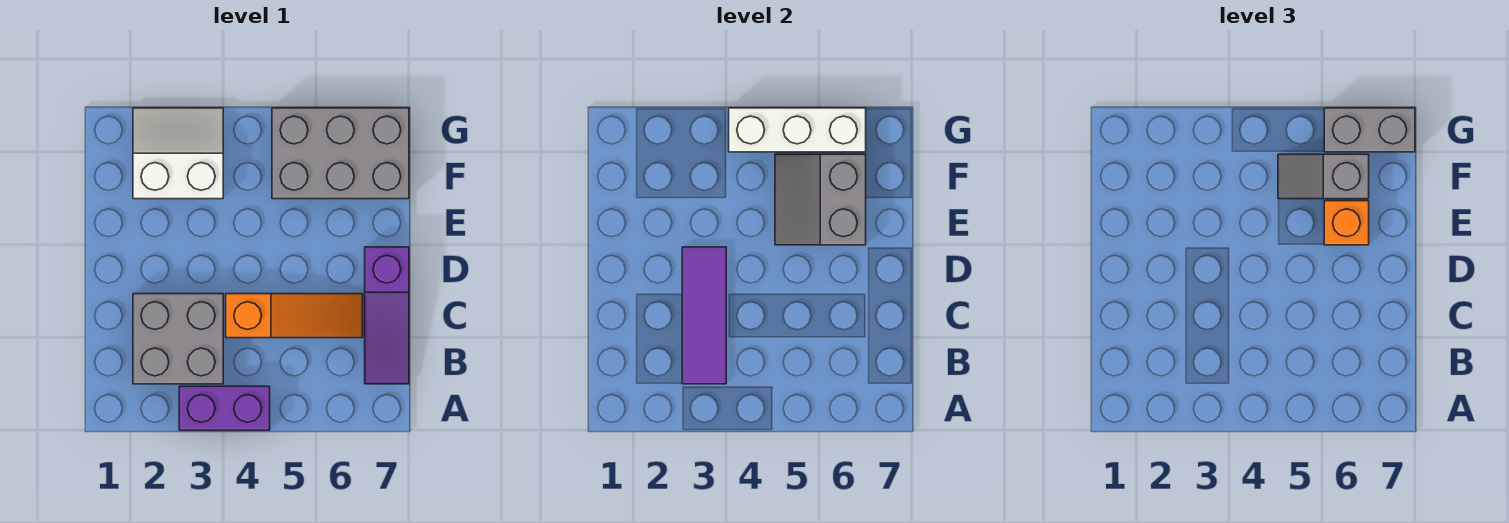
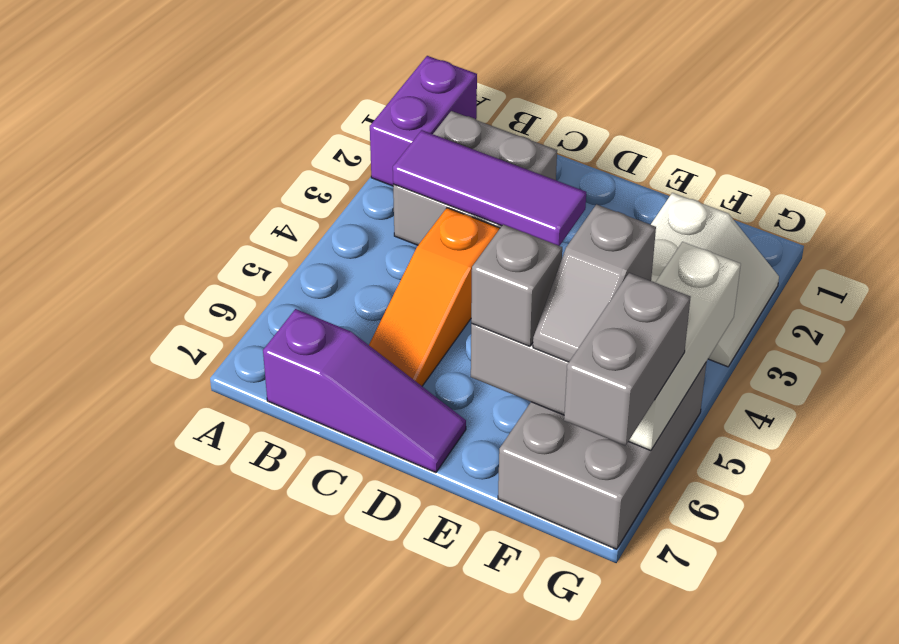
purple brick A3:A4 level 1 -> purple brick A1:A2 level 1
purple slope B7:D7 level 1 top D -> purple slope B7:D7 level 1 top B
orange brick E6 level 3 -> grey brick E6 level 3
grey slope F5:F6 level 3 top 6 -> grey slope F5:F6 level 3 top 5

